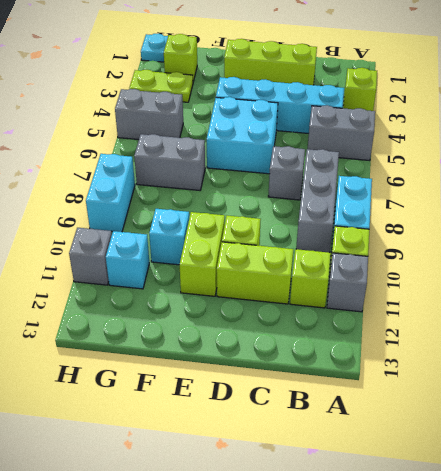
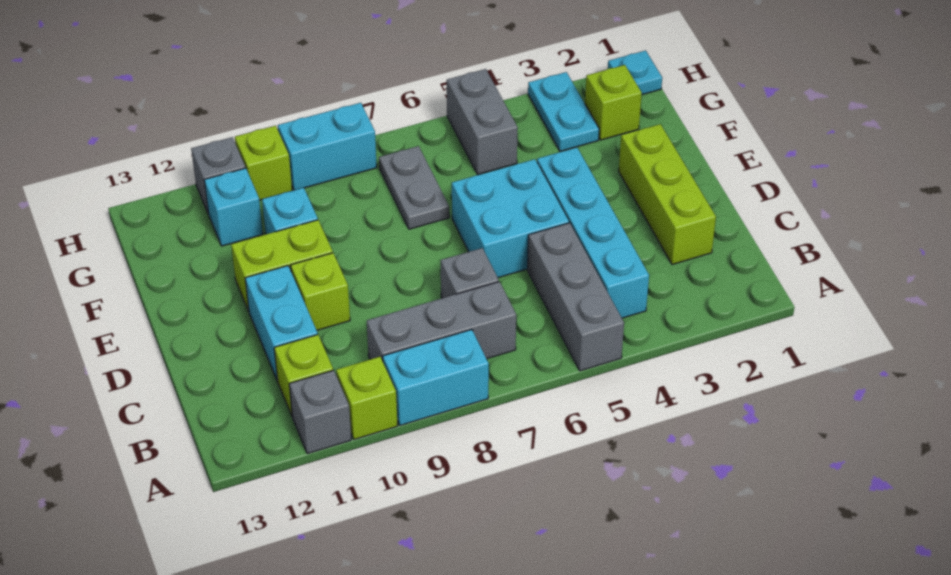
lime brick A3 level 1 -> lime brick H10 level 1
grey brick A5:B5 level 1 -> grey brick A5:C5 level 1
lime brick C11:D11 level 1 -> cyan brick C11:D11 level 1
grey brick F7:G7 level 1 -> grey plate F7:G7 level 1
lime plate G3:H3 level 1 -> cyan plate G3:H3 level 1

